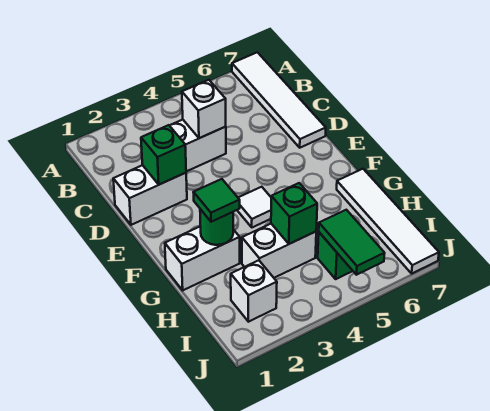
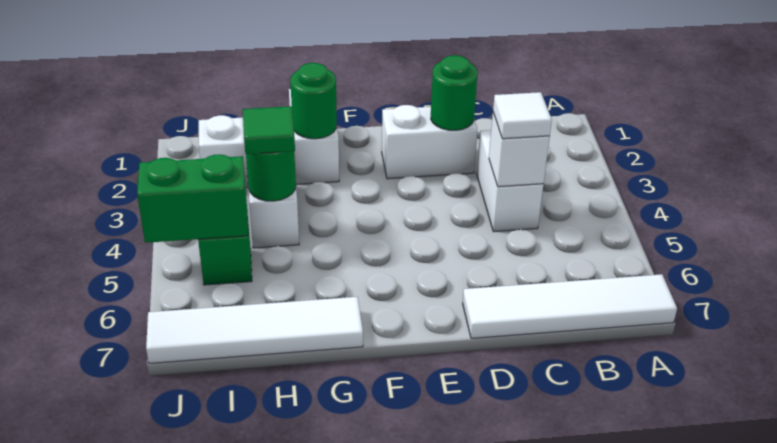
white brick D1:D2 level 1 -> white brick D2:E2 level 1
green brick D2 level 2 -> green round brick D2 level 2
white tile F4 level 1 -> white tile C4 level 3
green tile G2 level 3 -> green tile H4 level 3
green brick H4 level 2 -> green round brick H4 level 2
green tile I5:J5 level 2 -> green brick I5:J5 level 2

